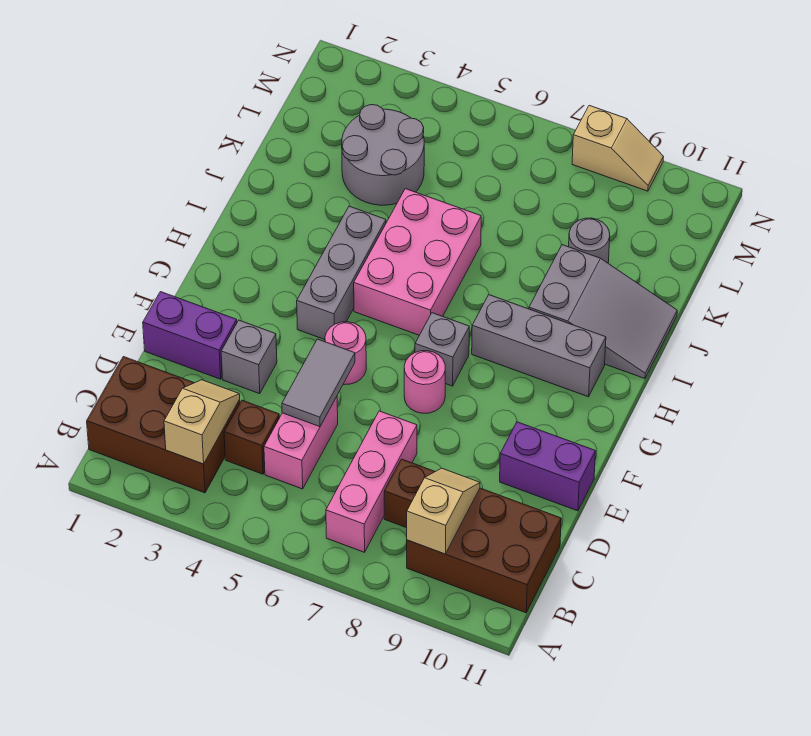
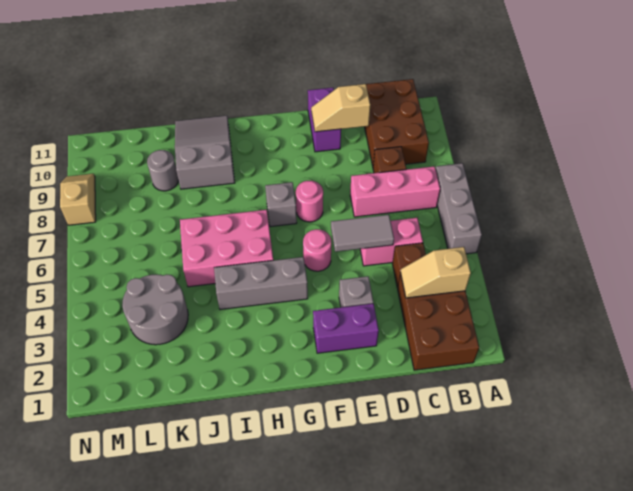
tan slope B9:C9 level 2 top B -> tan slope D10:E10 level 2 top D
purple brick E1:E2 level 1 -> purple brick E2:F2 level 1
grey brick H8:H10 level 1 -> grey brick A5:A7 level 1

